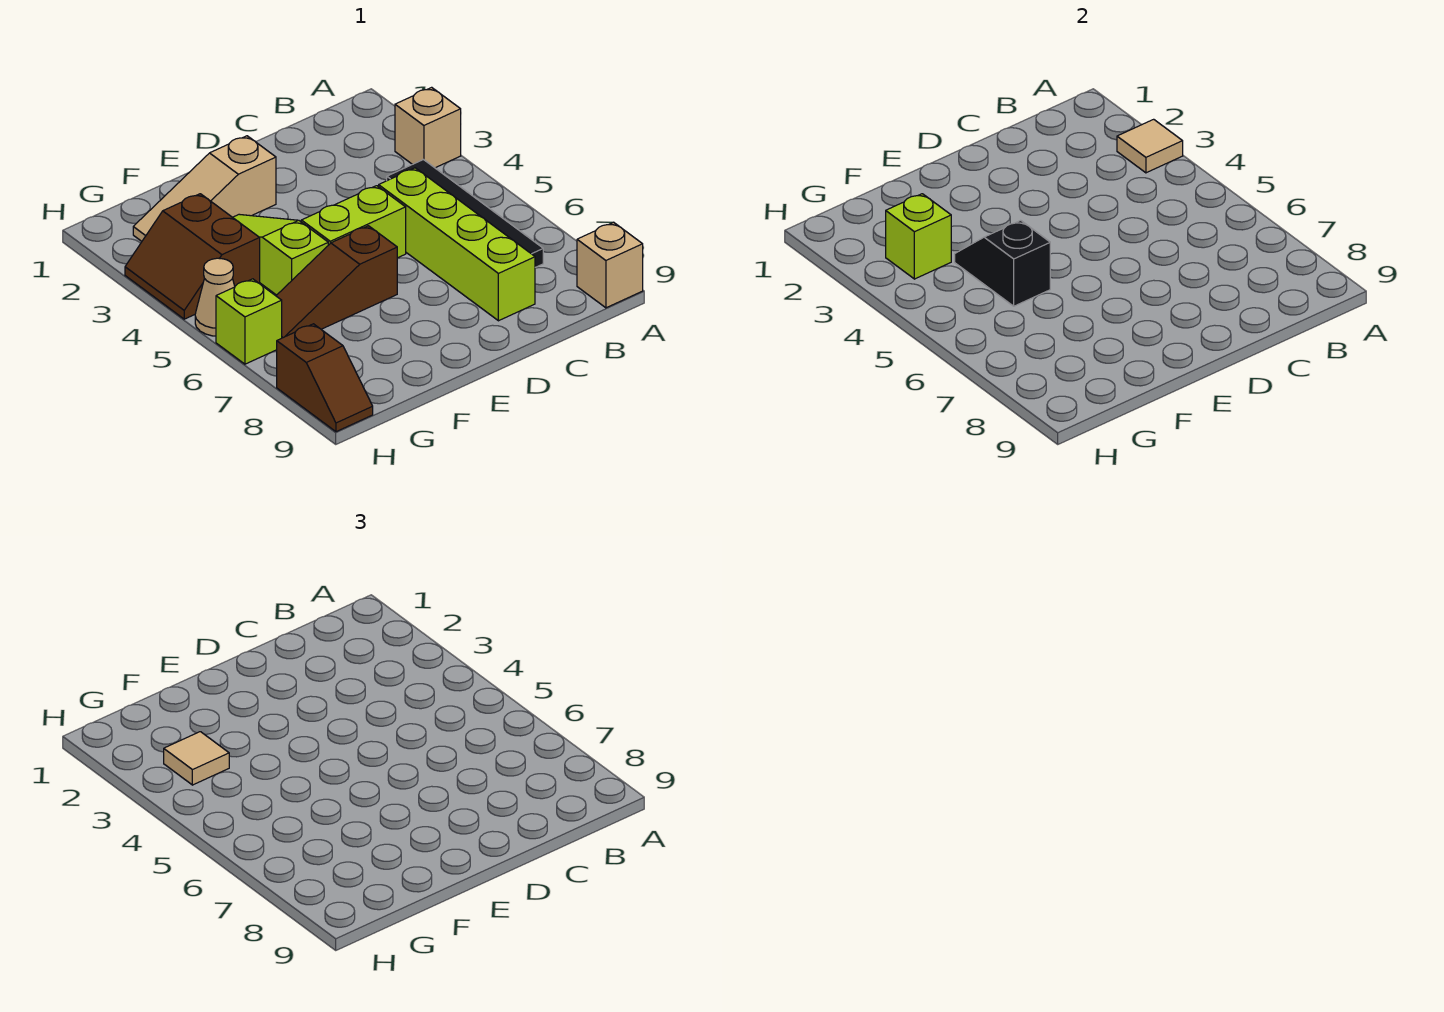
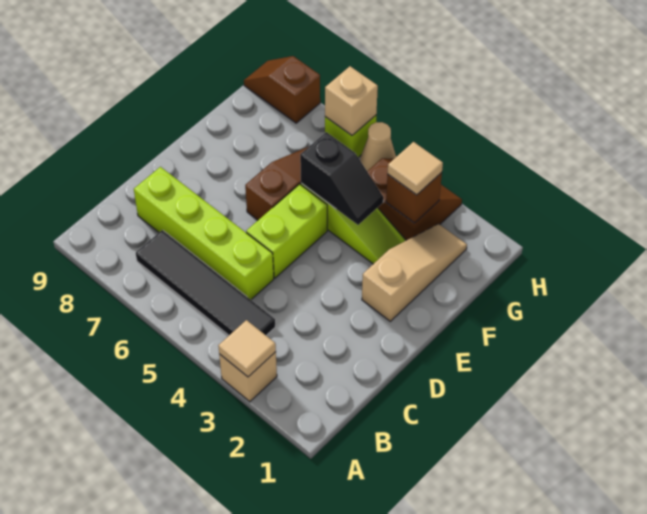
tan brick A9 level 1 -> tan brick H6 level 2
lime brick G3 level 2 -> brown brick G3 level 2

